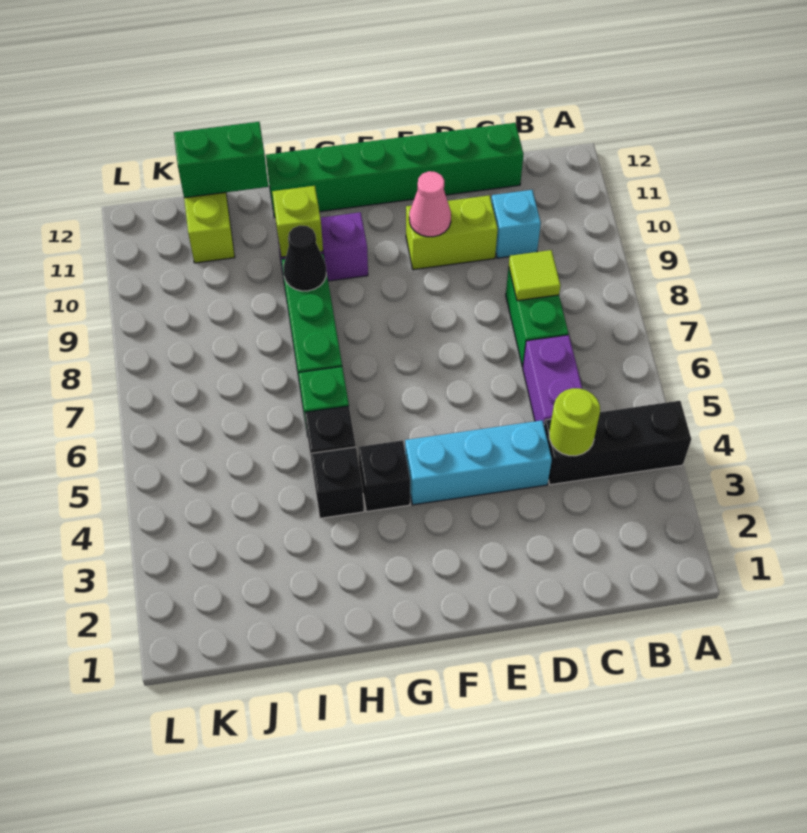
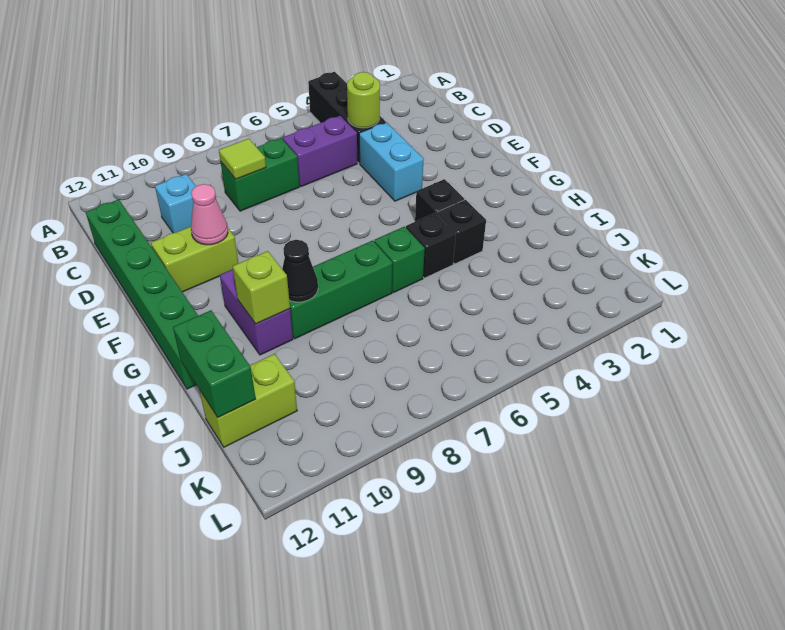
cyan brick D4:F4 level 1 -> cyan brick D4:E4 level 1
lime brick D10:E10 level 1 -> lime brick E10:E11 level 1

